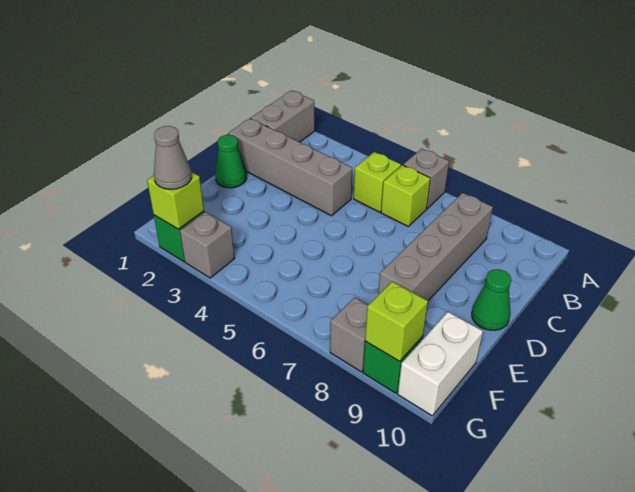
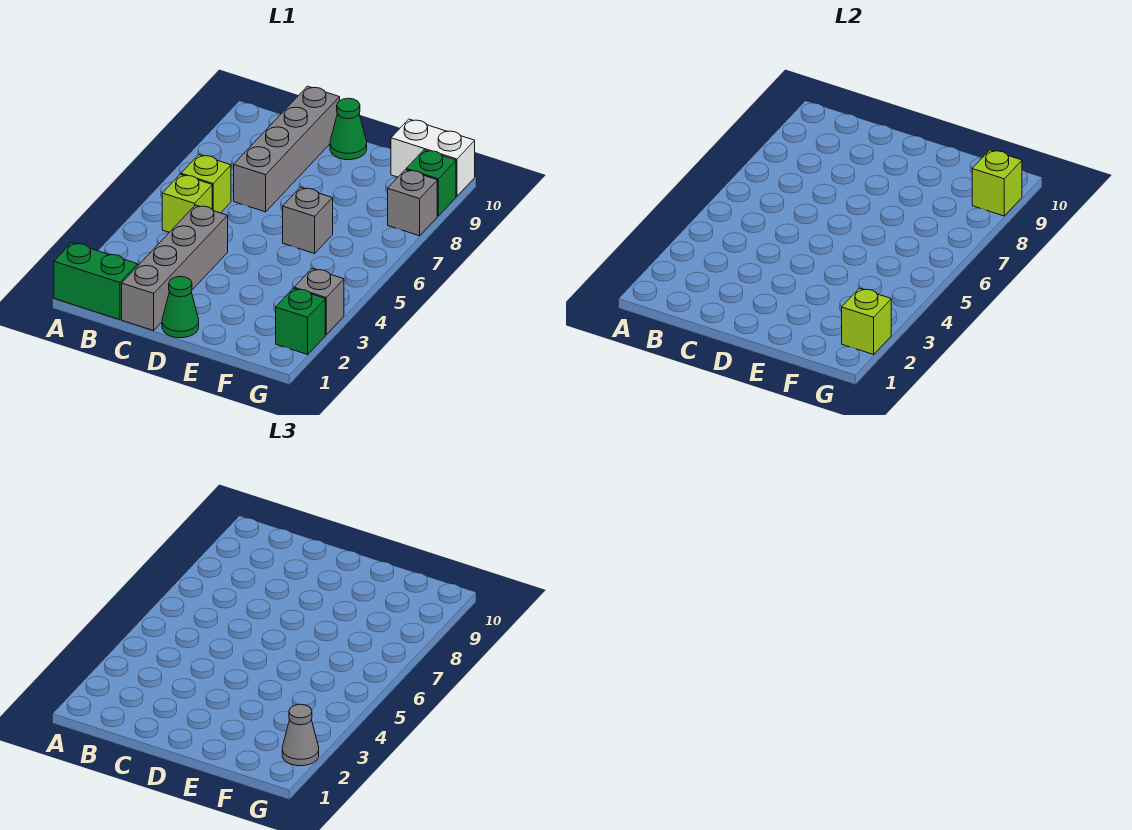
grey brick A1:B1 level 1 -> green brick A1:B1 level 1
grey brick A6 level 1 -> grey brick E6 level 1
grey brick B8:E8 level 1 -> grey brick C7:C10 level 1

